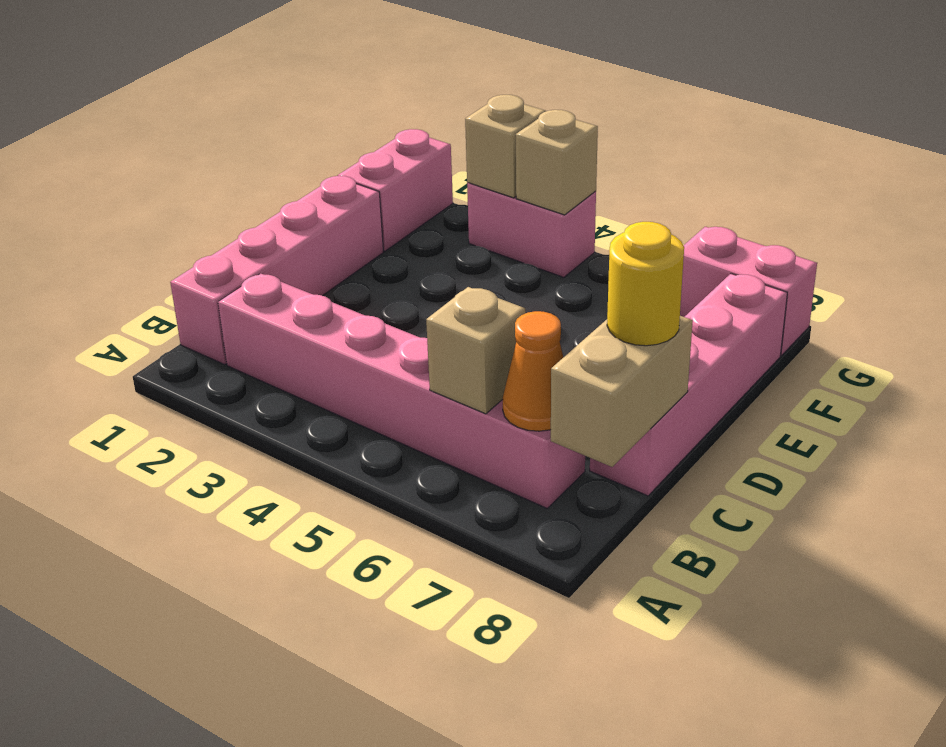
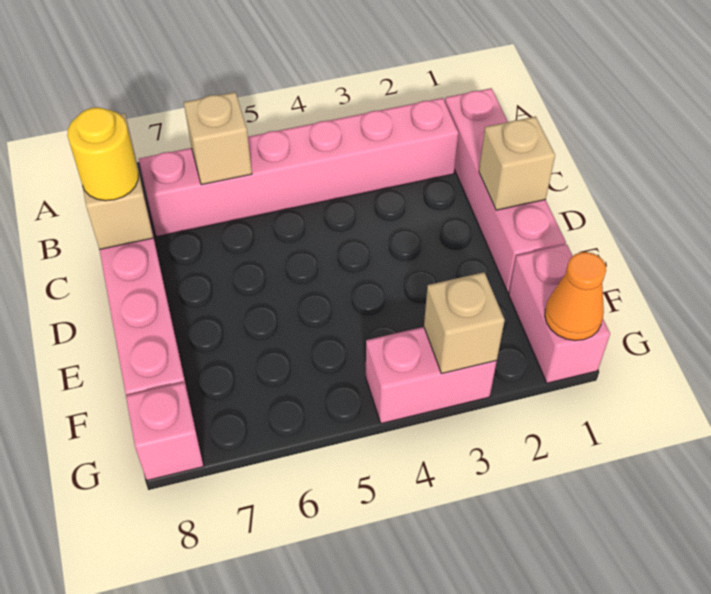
orange cone B7 level 2 -> orange cone G1 level 2
tan brick G4 level 2 -> tan brick D1 level 2
pink brick G7:G8 level 1 -> pink brick G8 level 1

